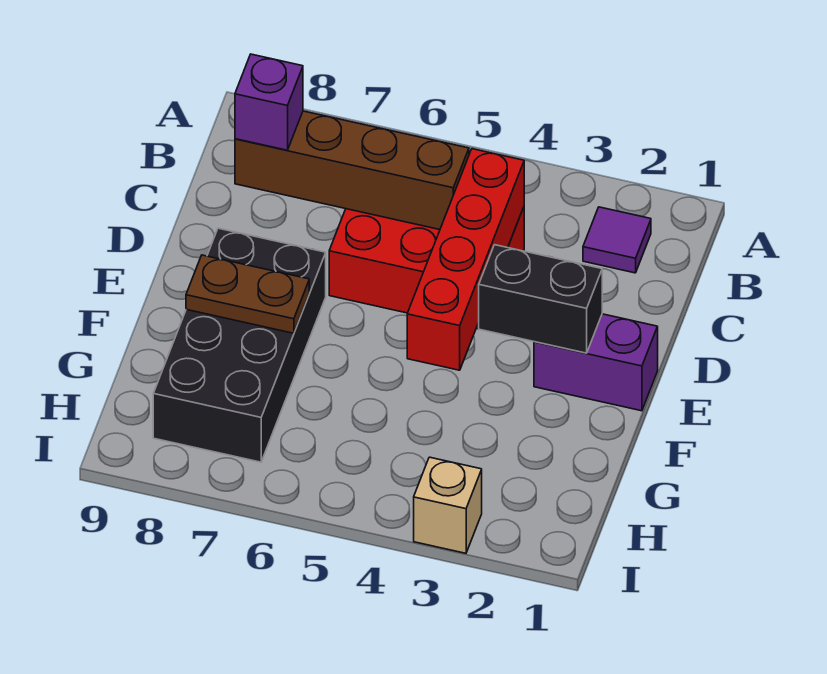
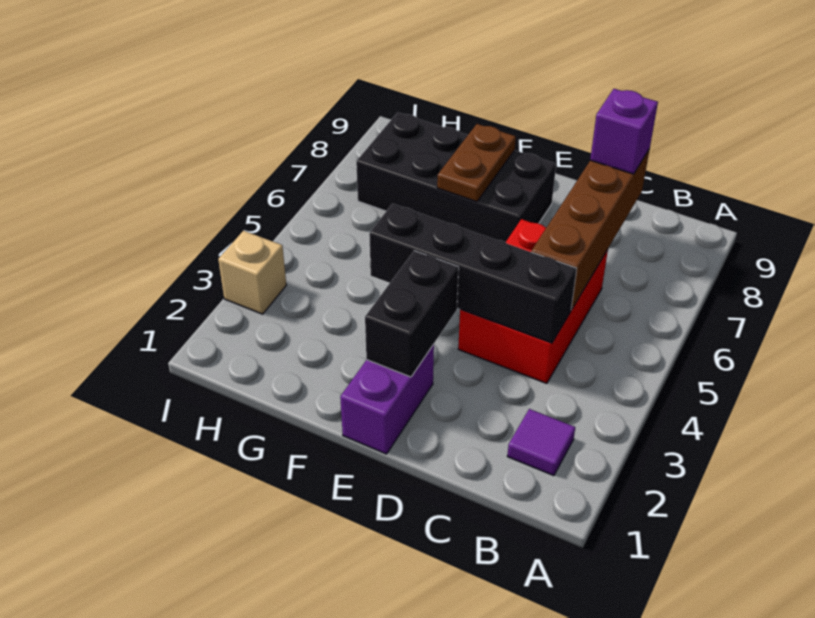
red brick C4:F4 level 2 -> black brick C4:F4 level 2

